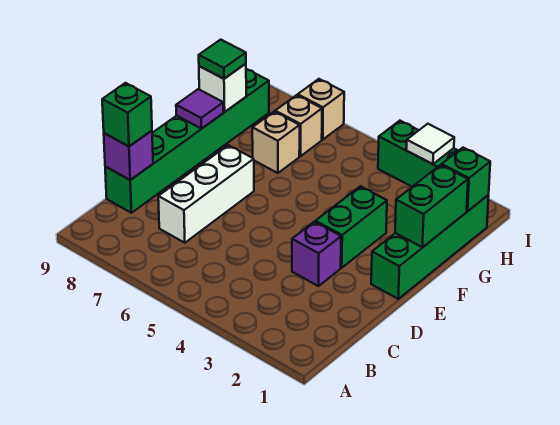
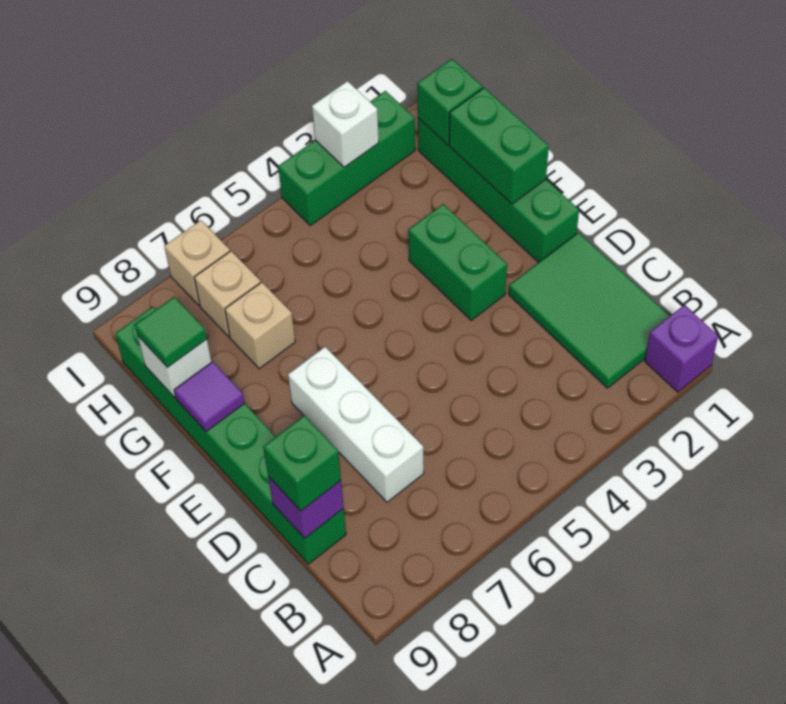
none -> green tile B1:D2 level 1
purple brick D3 level 1 -> purple brick A1 level 1
white tile I3 level 2 -> white brick I3 level 2

